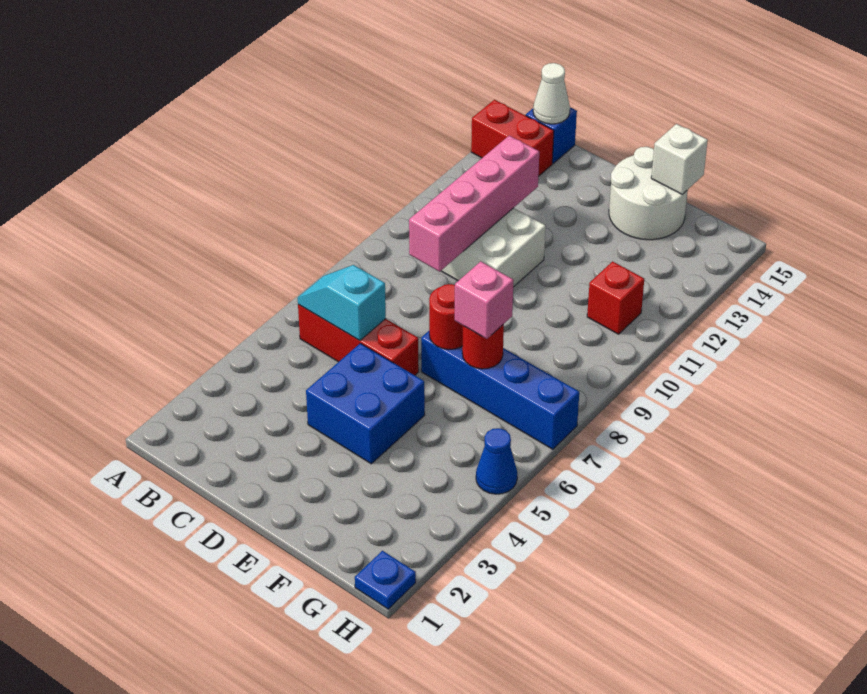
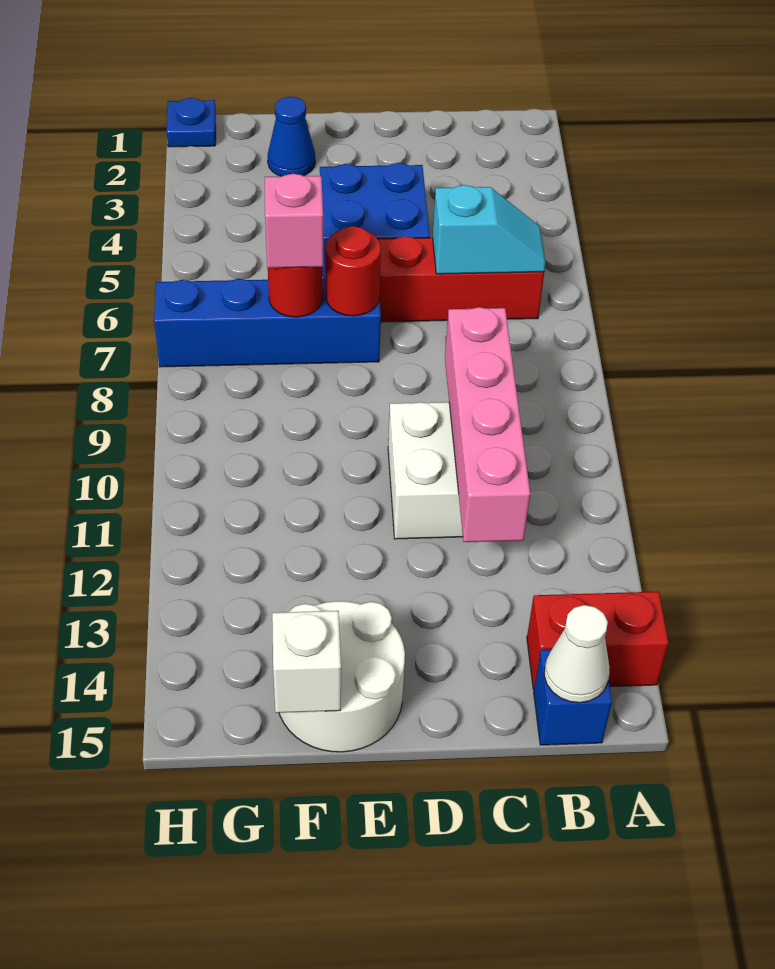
red brick G11 level 1 -> none
blue cone H5 level 1 -> blue cone F2 level 1

